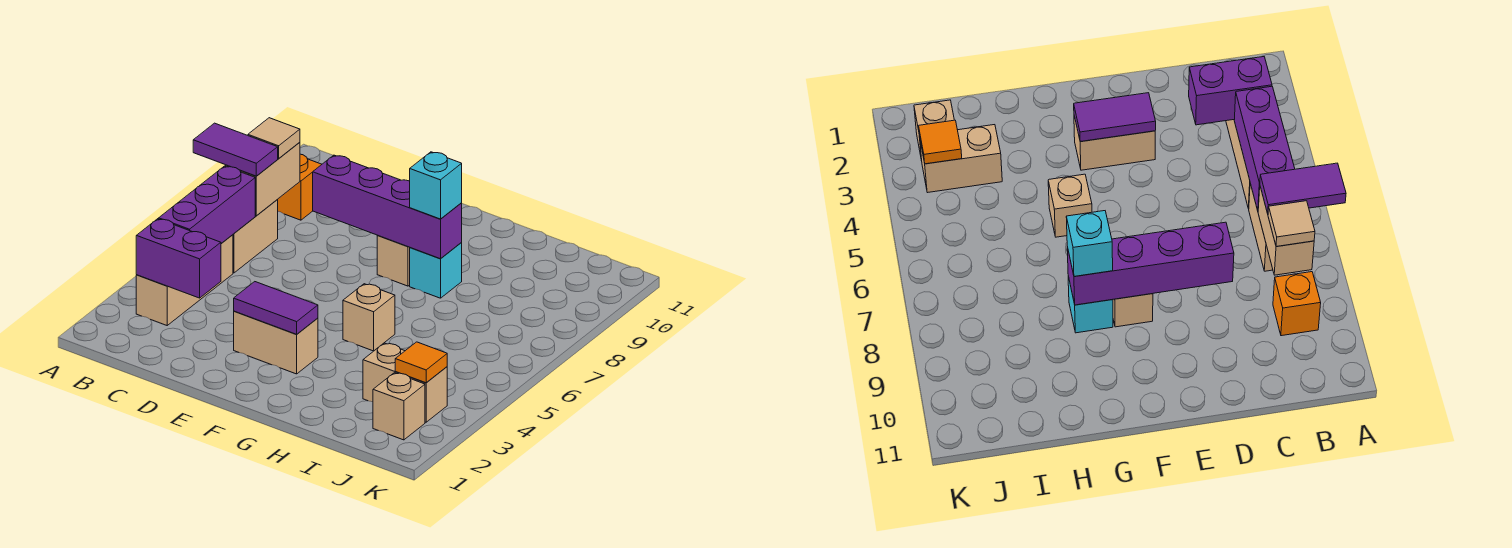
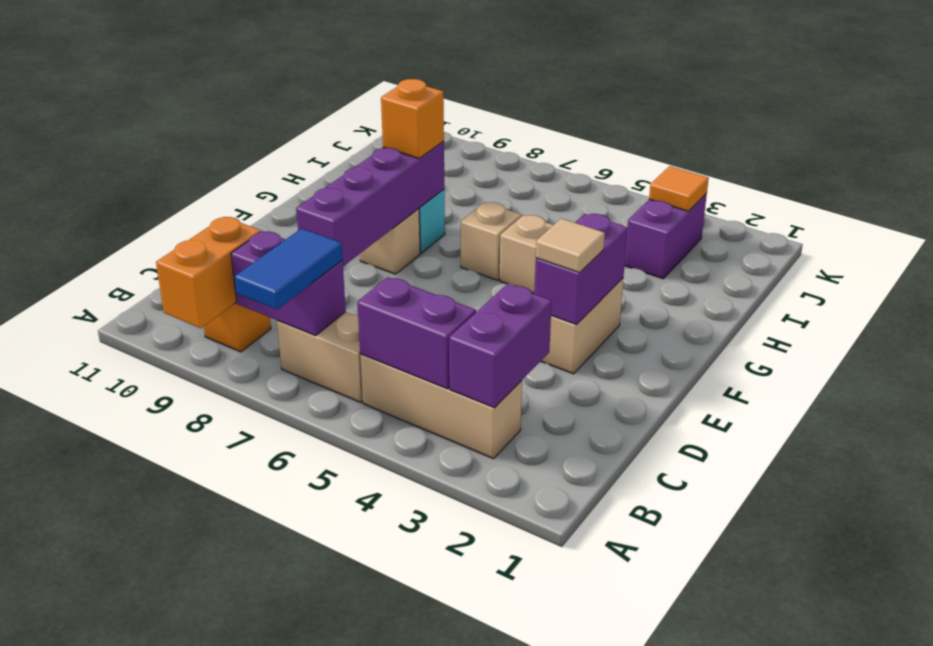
purple tile A7:B7 level 3 -> blue tile A7:B7 level 3
none -> orange brick A9:B9 level 2
purple brick B4:B6 level 2 -> purple brick B4:B5 level 2
tan brick B7:B8 level 2 -> purple brick B7:B8 level 2
tan tile B8 level 3 -> tan tile E3 level 3
purple tile E3:F3 level 2 -> purple brick E3:F3 level 2
cyan brick G8 level 3 -> orange brick G8 level 3
tan brick I3:J3 level 1 -> purple brick I3:J3 level 1
tan brick J2 level 1 -> tan brick G6 level 1

